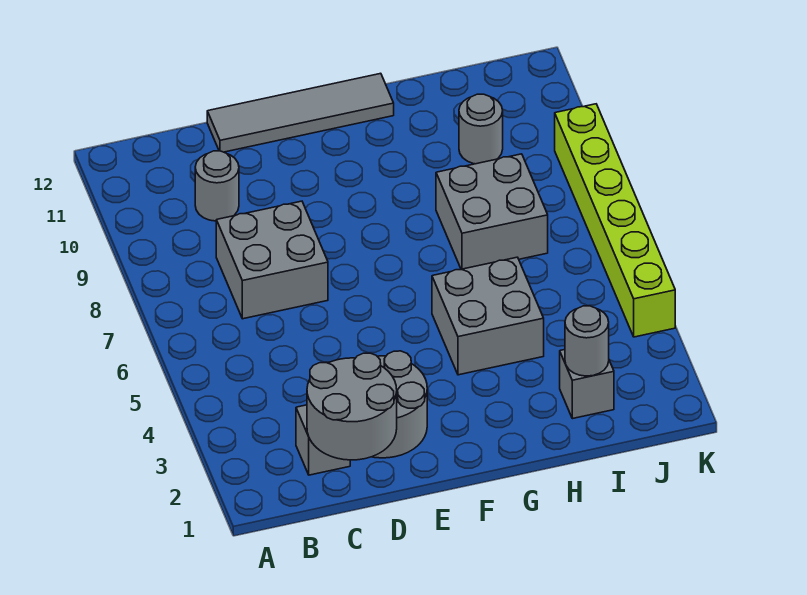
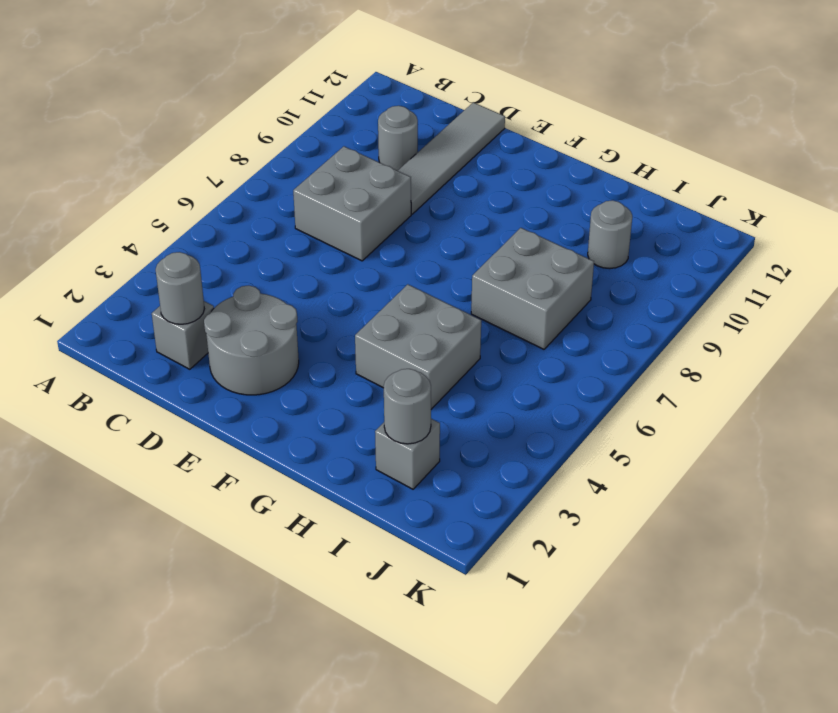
grey round brick C1:D2 level 2 -> grey round brick C2 level 2
grey tile D12:G12 level 1 -> grey tile D9:D12 level 1
lime brick K4:K9 level 1 -> none

